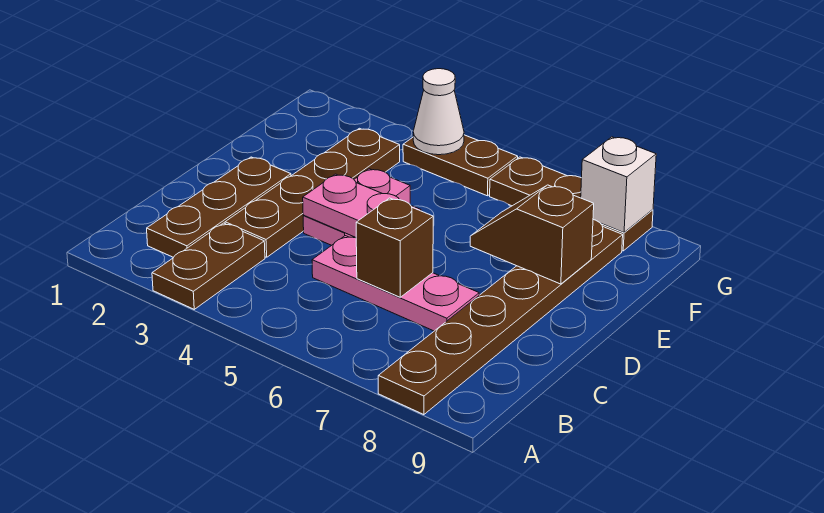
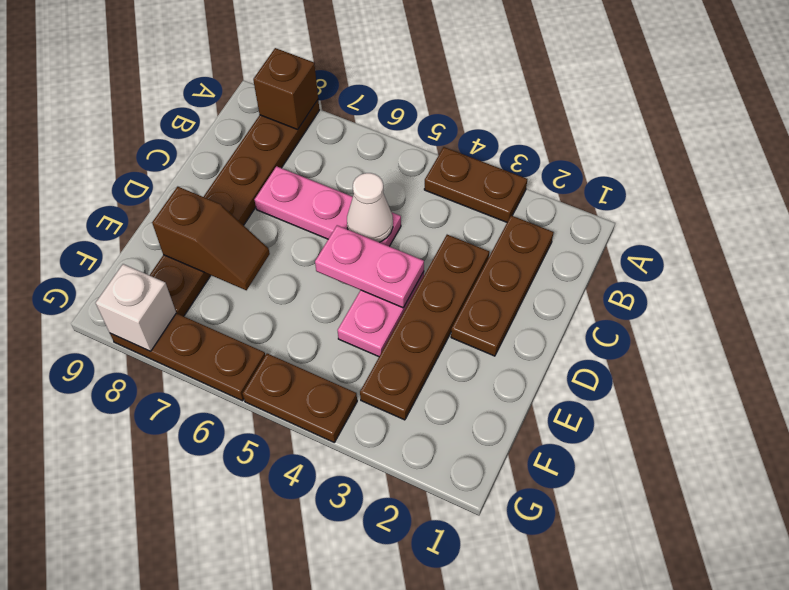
brown plate A3:B3 level 1 -> brown plate A3:A4 level 1
brown brick C6 level 2 -> brown brick A8 level 2
white cone G4 level 2 -> white cone C5 level 2

